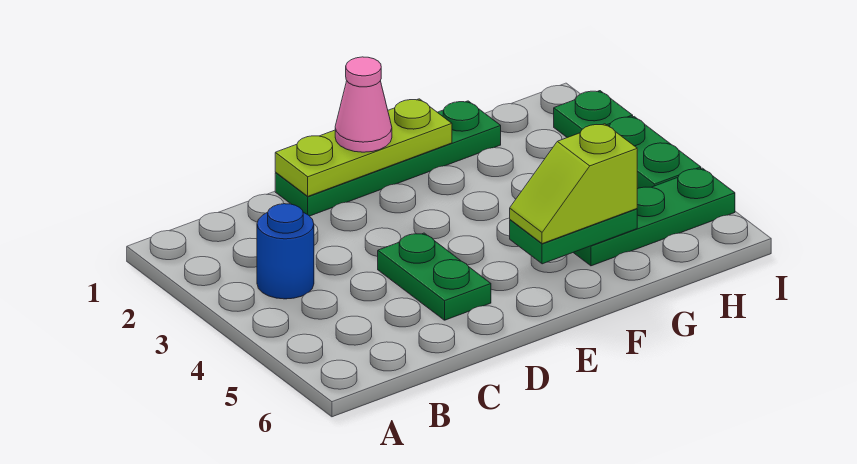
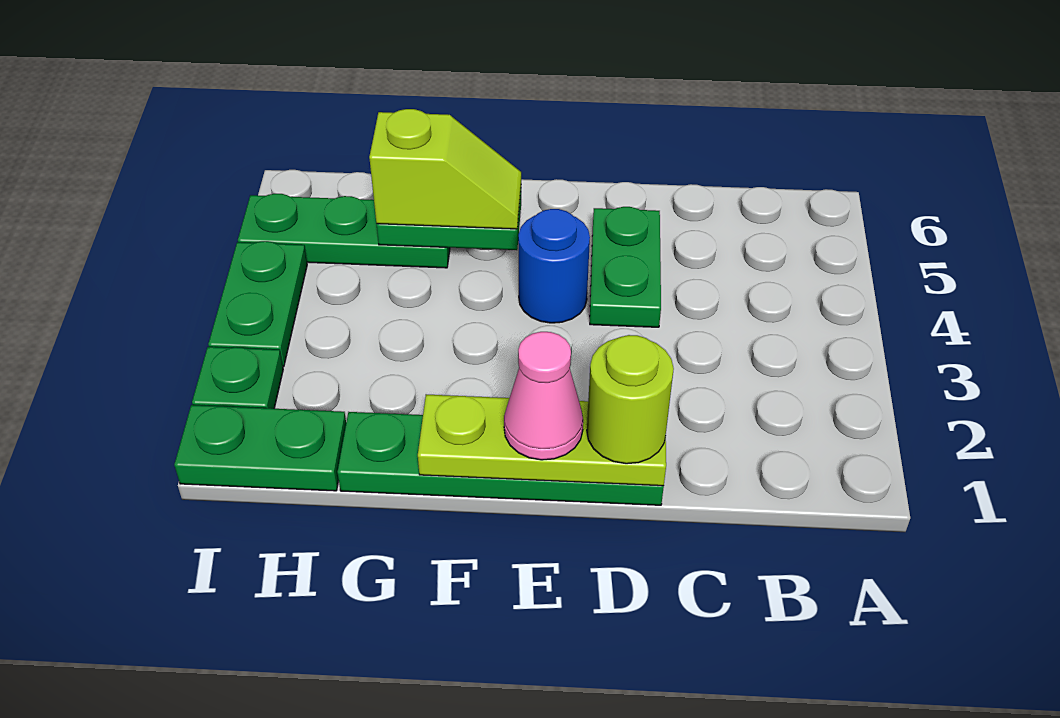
blue round brick B3 level 1 -> blue round brick E4 level 1
none -> lime round brick D1 level 3
none -> green plate H1:I1 level 1

